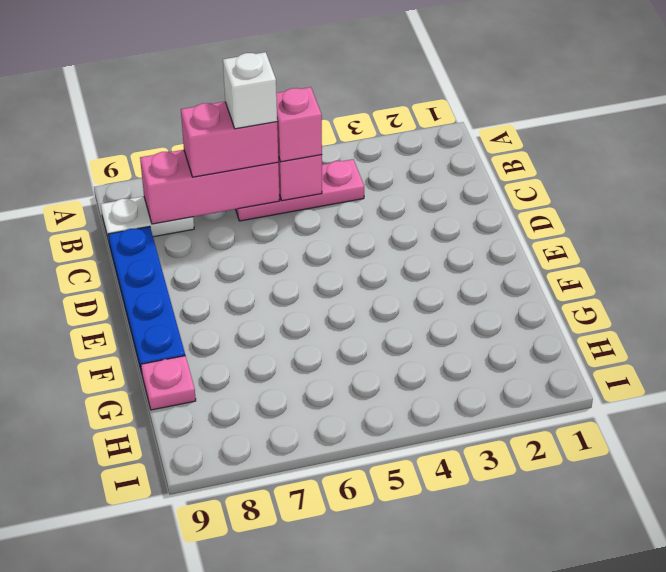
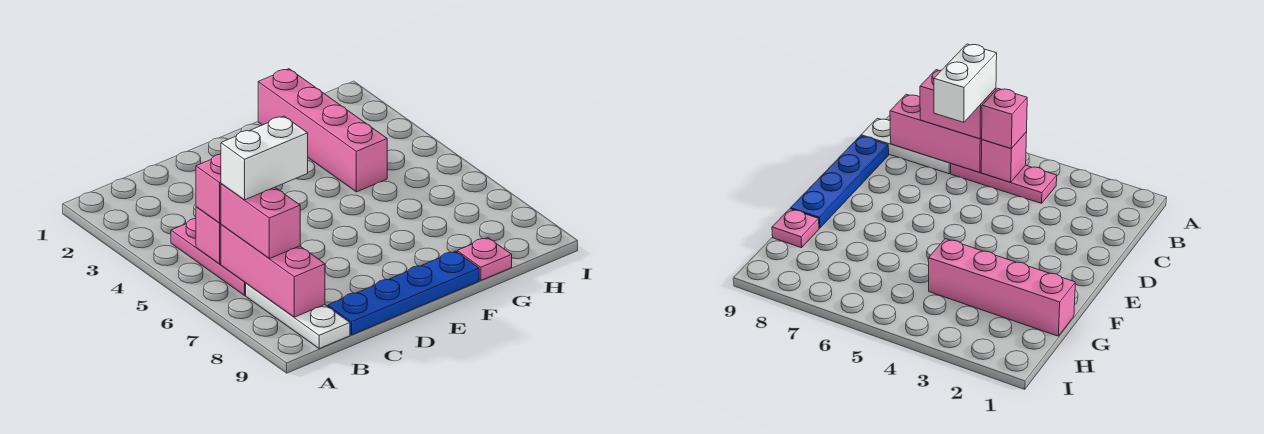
white brick B6 level 4 -> white brick B6:C6 level 4
white plate B8:B9 level 1 -> white plate B7:B9 level 1
none -> pink brick G1:G4 level 1

